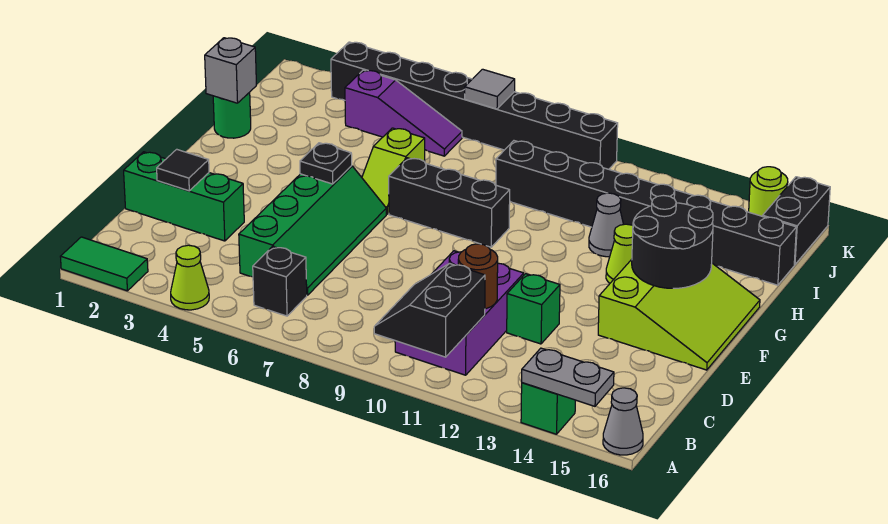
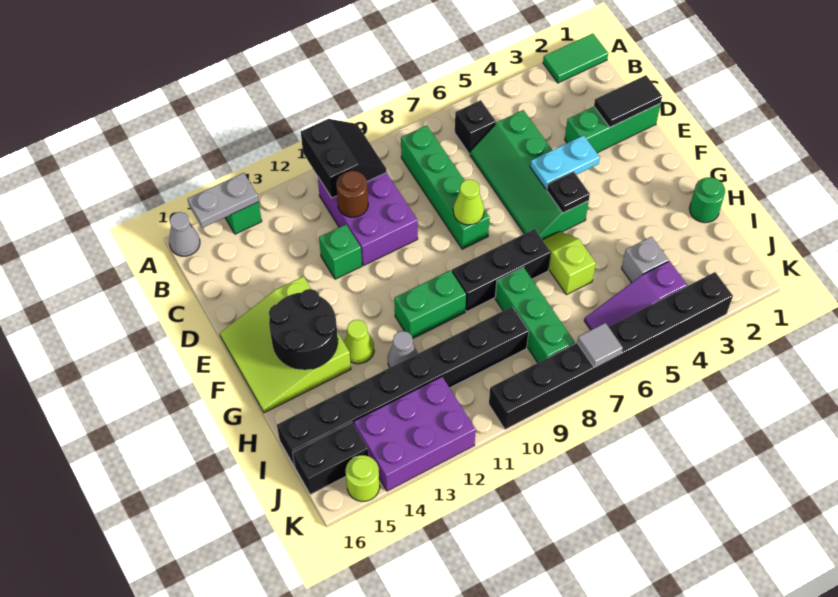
lime cone A4 level 1 -> lime cone E8 level 2
none -> green brick B8:E8 level 1
black tile D2 level 2 -> black tile D1:D2 level 2
none -> cyan plate E4:E5 level 2
none -> green brick G10:G11 level 1
grey brick H1 level 2 -> grey brick I4 level 1
none -> green brick H8:J8 level 1
none -> purple brick J12:K14 level 1
black brick J16:K16 level 1 -> black brick J15:J16 level 1

